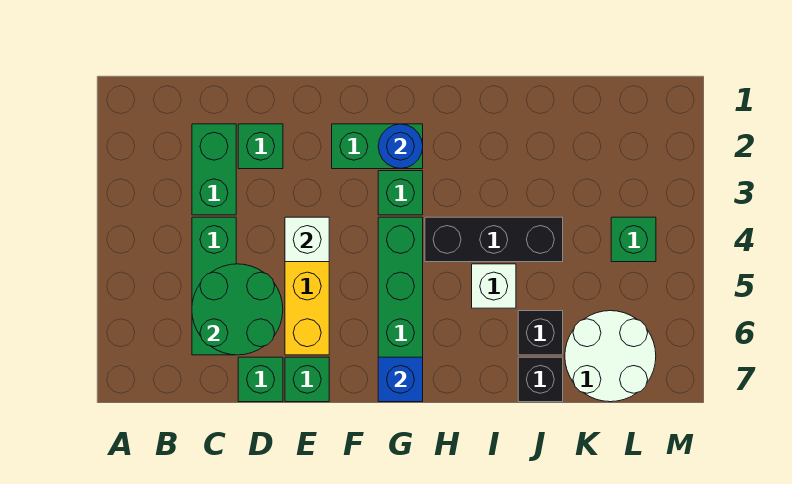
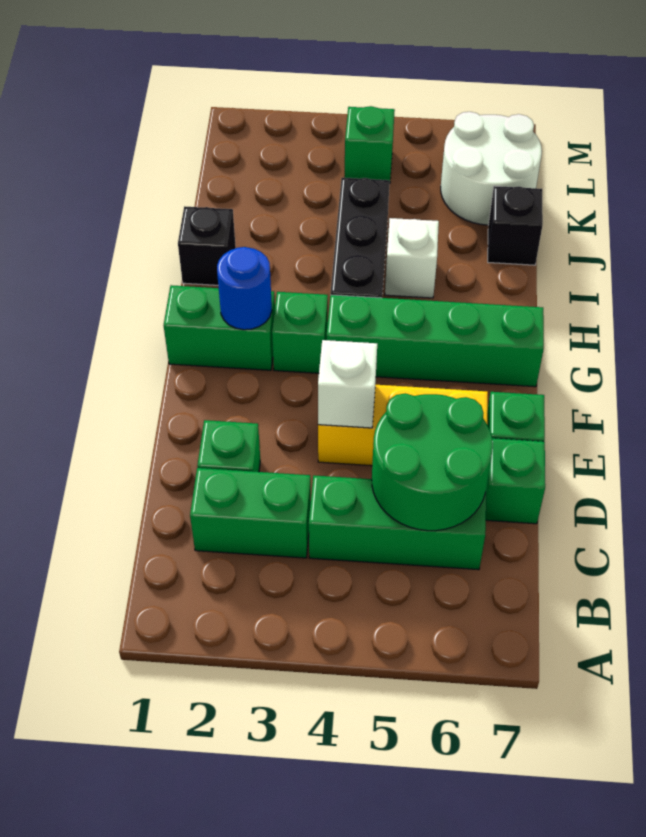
green brick F2:G2 level 1 -> green brick G1:G2 level 1
blue brick G7 level 2 -> none
black brick J6 level 1 -> black brick I1 level 1

